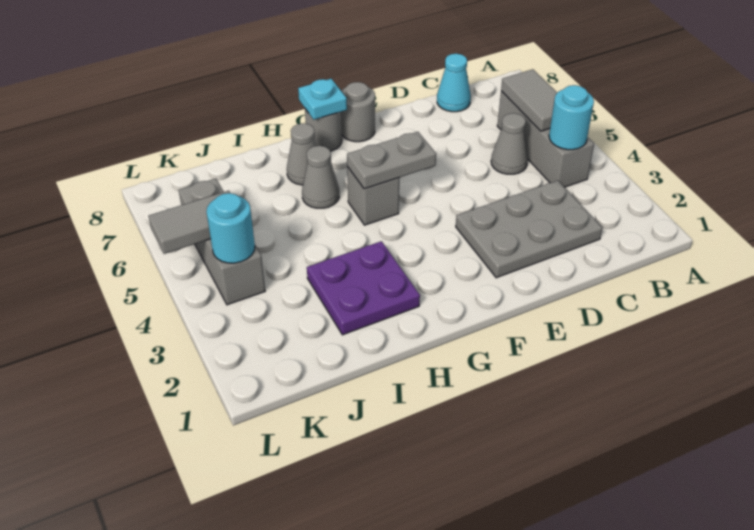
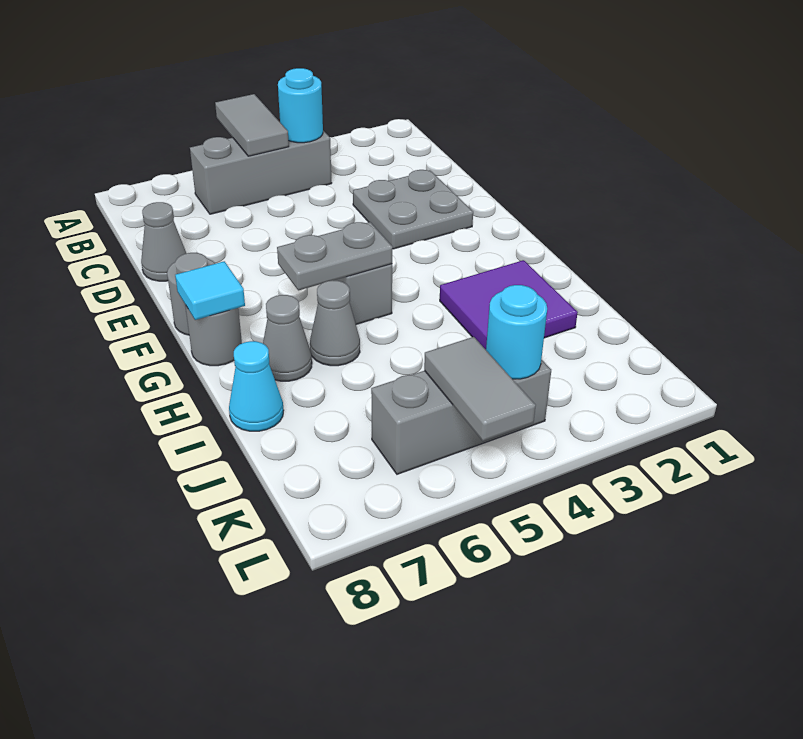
grey tile B5:B6 level 2 -> grey tile A5:B5 level 2
grey plate C2:E3 level 1 -> grey plate D2:E3 level 1
grey cone C5 level 1 -> grey cone D8 level 1
cyan cone C8 level 1 -> cyan cone I8 level 1
grey plate F5:G5 level 2 -> grey plate G5:G6 level 2
cyan plate G8 level 2 -> cyan tile G8 level 2
purple plate H2:I3 level 1 -> purple tile H2:I3 level 1

